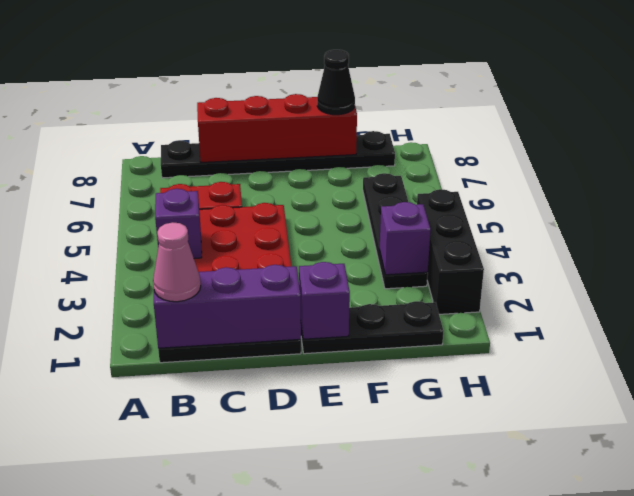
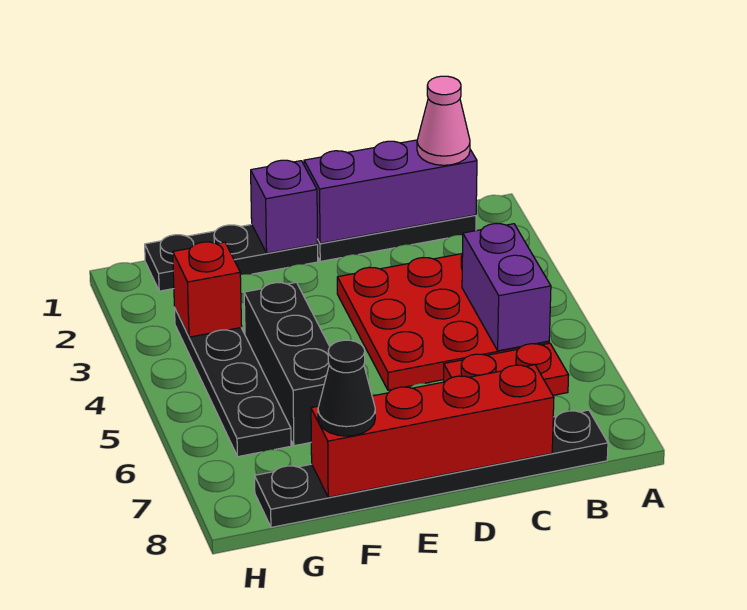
purple brick B4 level 2 -> purple brick B4:B5 level 2
purple brick G3 level 2 -> red brick G3 level 2
black brick H2:H4 level 1 -> black brick F4:F6 level 1

